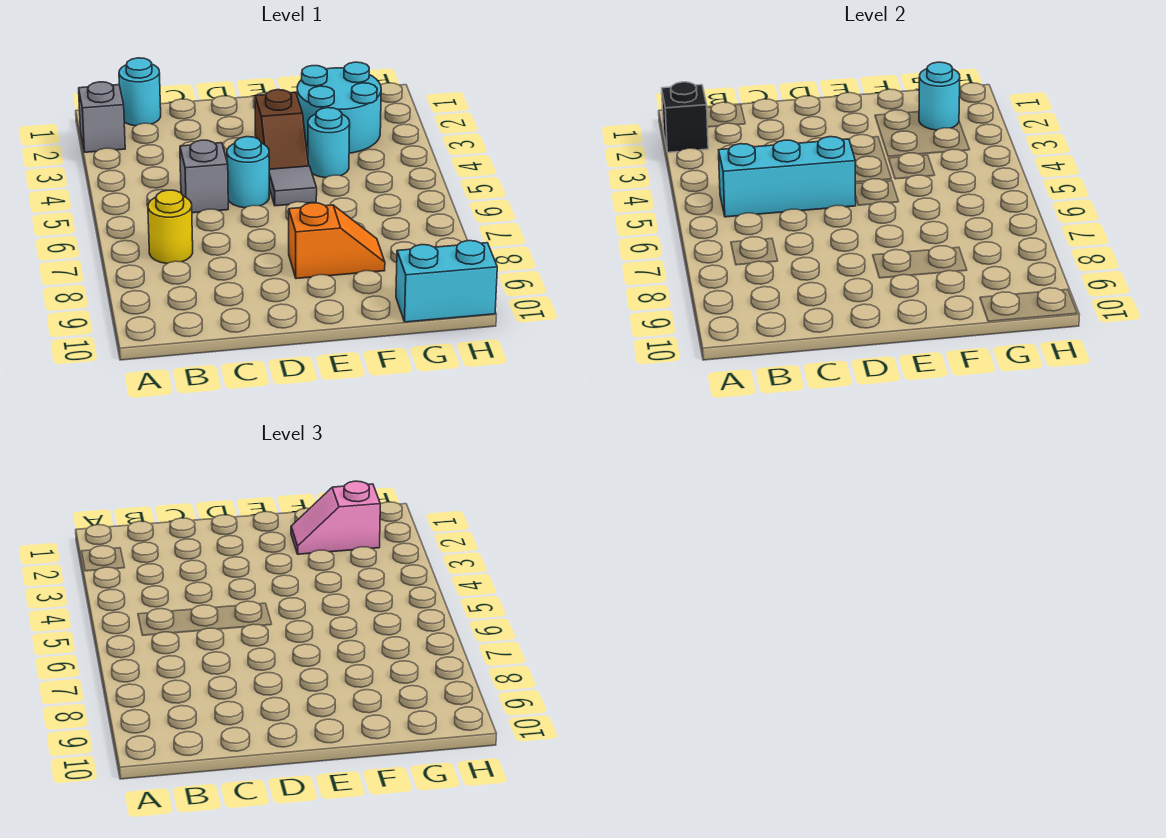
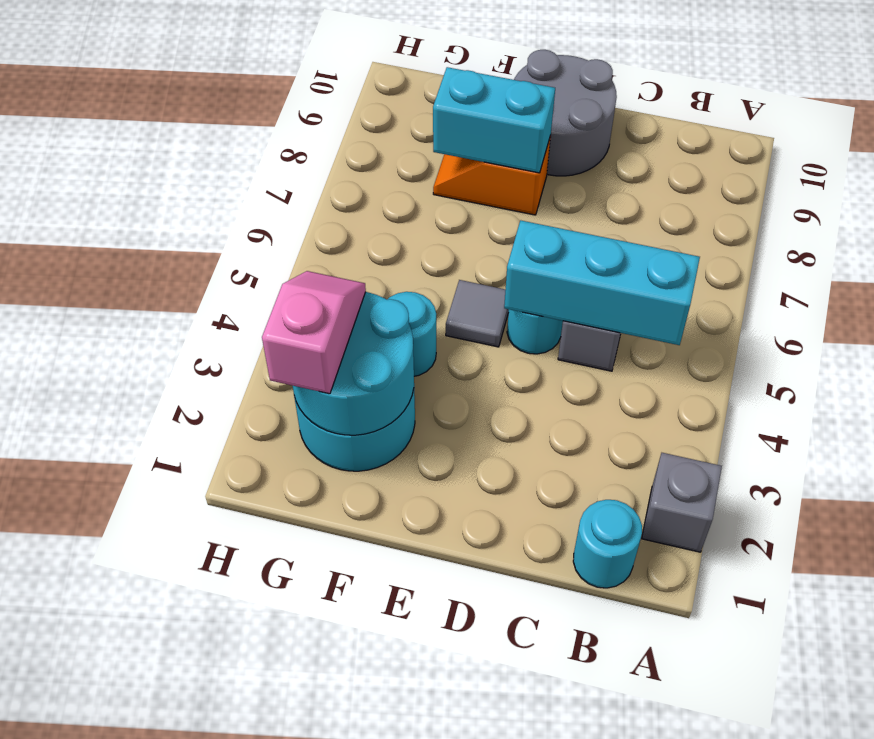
black brick A2 level 2 -> none
yellow round brick B7 level 1 -> none
none -> grey round brick D9:E10 level 1
brown slope E3:E4 level 1 top 3 -> none
pink slope F2:G2 level 3 top G -> pink slope G2:G3 level 3 top 2
cyan round brick G2 level 2 -> cyan round brick F2:G3 level 2
cyan brick G10:H10 level 1 -> cyan brick E8:F8 level 2

